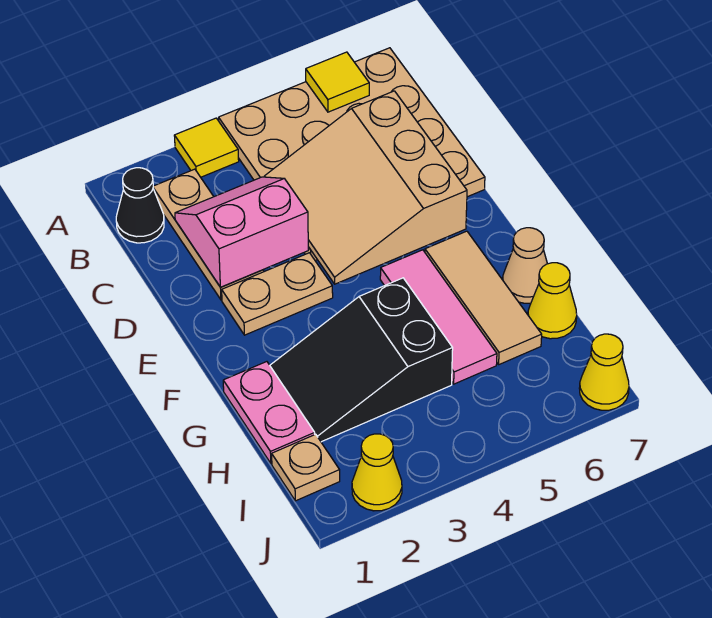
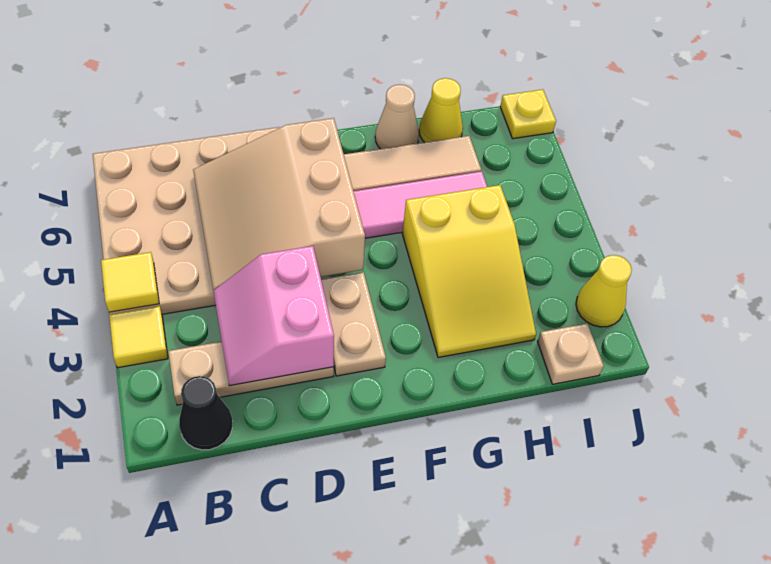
yellow tile A6 level 2 -> yellow tile A4 level 2
tan slope C4:E6 level 2 top 6 -> tan slope C4:E6 level 2 top E
pink plate G1:H1 level 1 -> none
black slope G2:H4 level 1 top 4 -> yellow slope G2:H4 level 1 top 4
yellow cone J7 level 1 -> yellow plate J7 level 1

